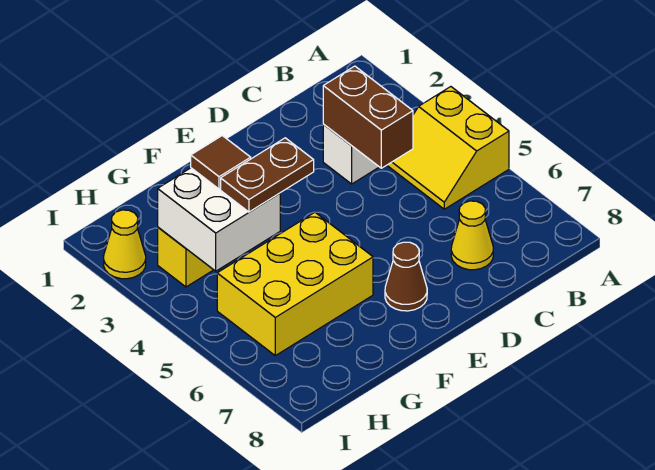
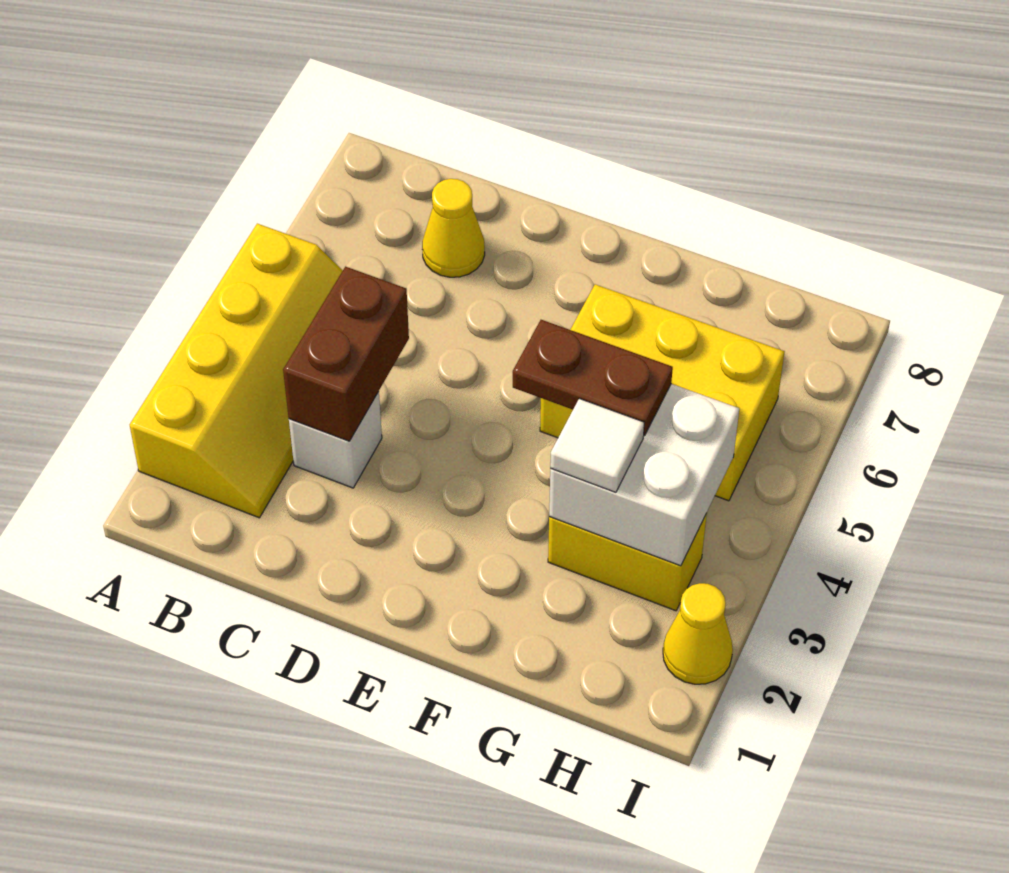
yellow slope A4:B5 level 1 top A -> yellow slope A2:B5 level 1 top A
brown cone E7 level 1 -> none
brown tile G3 level 3 -> white tile G3 level 3

